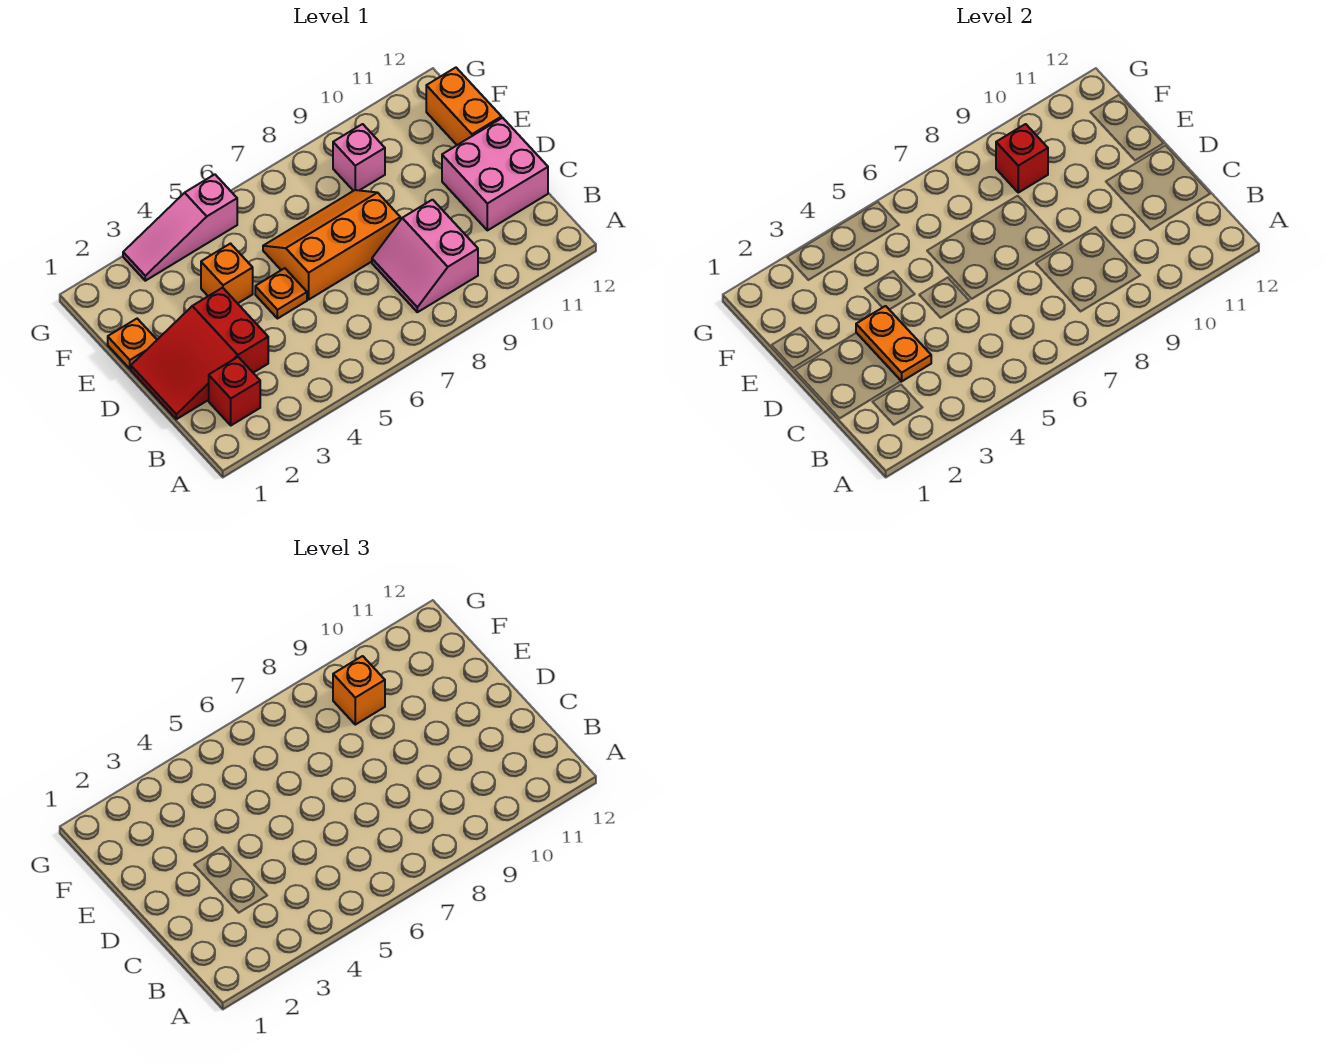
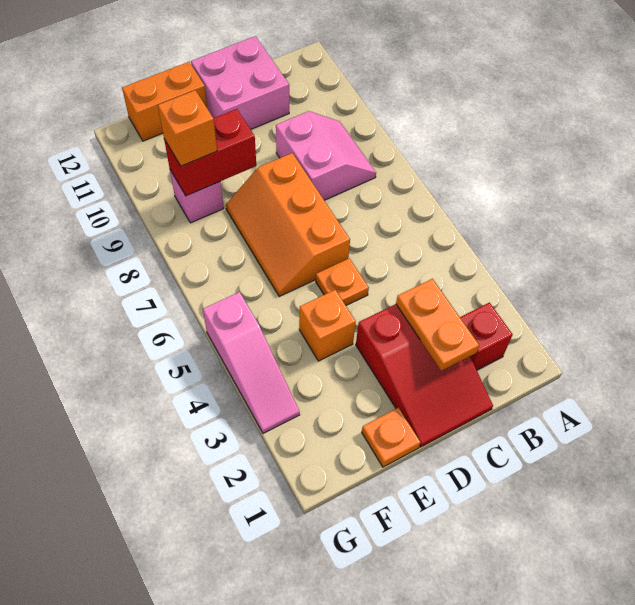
pink slope B8:C9 level 1 top 9 -> pink slope B8:C9 level 1 top C
orange plate C3:D3 level 2 -> orange plate C2:C3 level 2
red brick F9 level 2 -> red brick E9:F9 level 2

